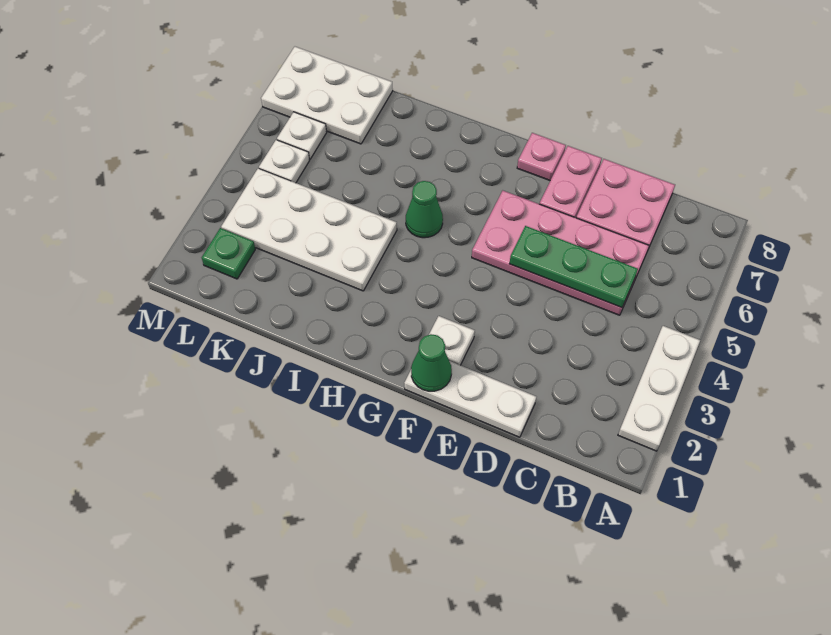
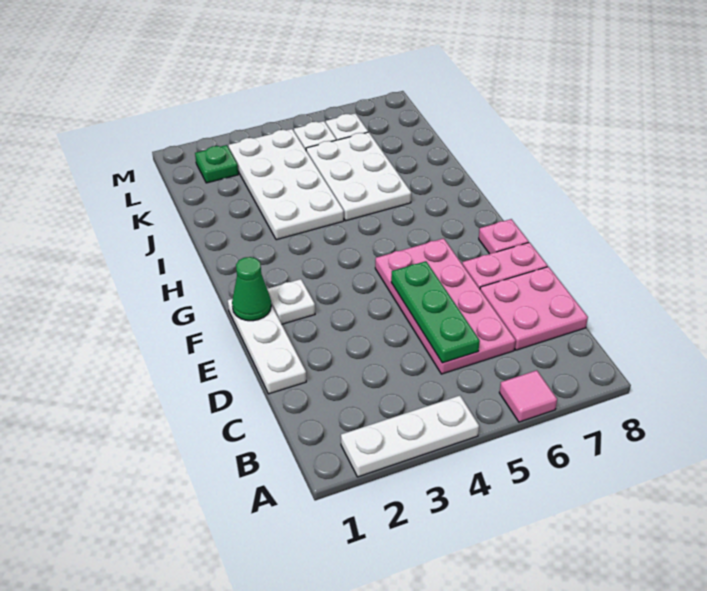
none -> pink tile A6 level 1
green cone H5 level 1 -> none
white plate K7:M8 level 1 -> white plate I5:K6 level 1

